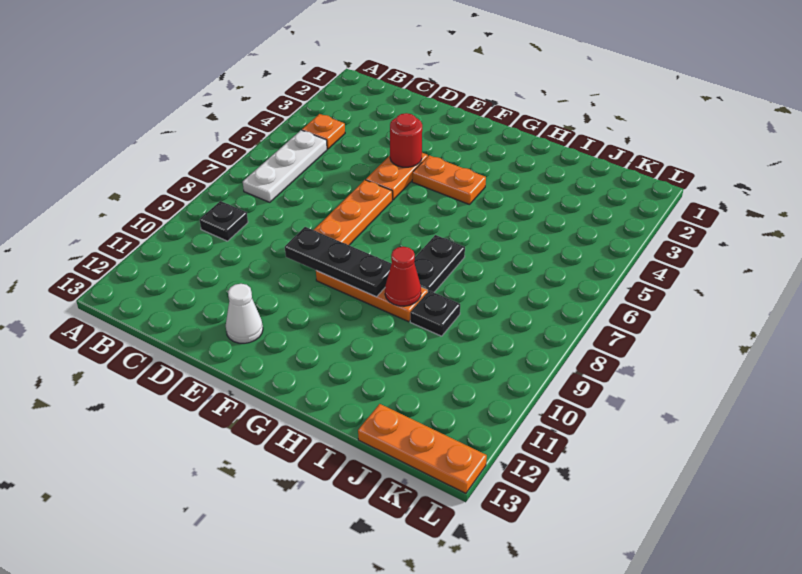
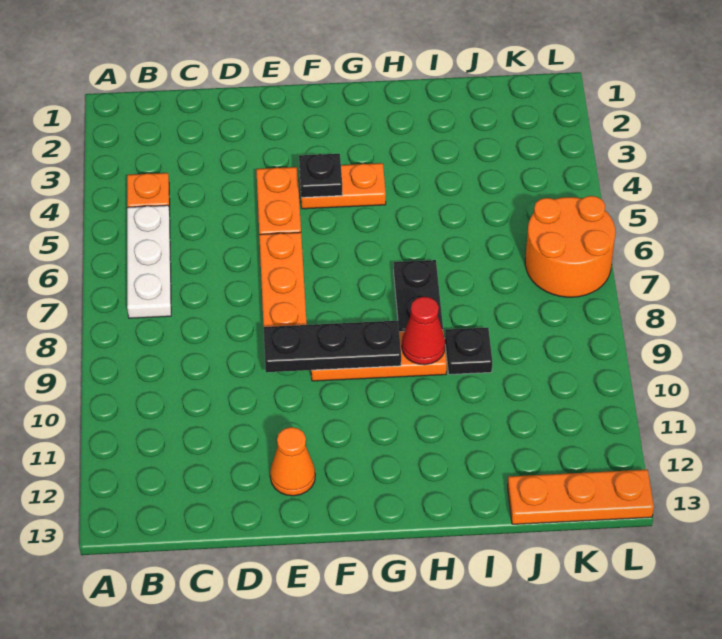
black plate B9 level 1 -> black plate F4 level 2
red round brick E4 level 2 -> none
white cone E12 level 1 -> orange cone E12 level 1
none -> orange round brick K6:L7 level 1

